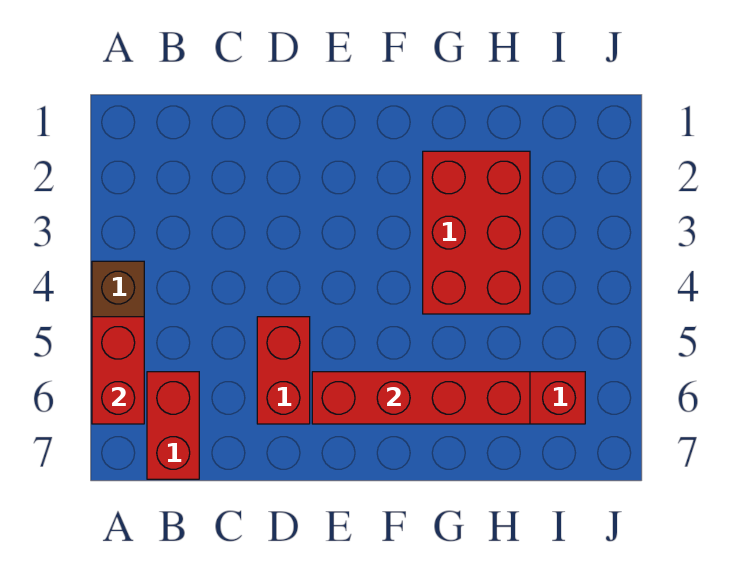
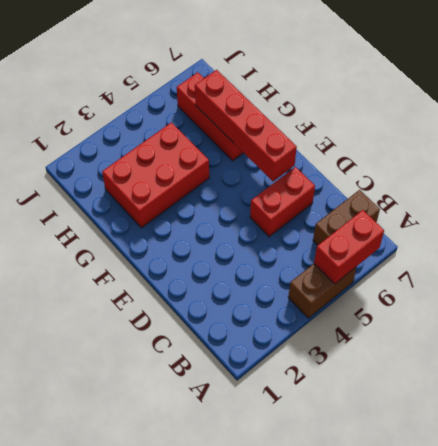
red brick B6:B7 level 1 -> brown brick B6:B7 level 1

